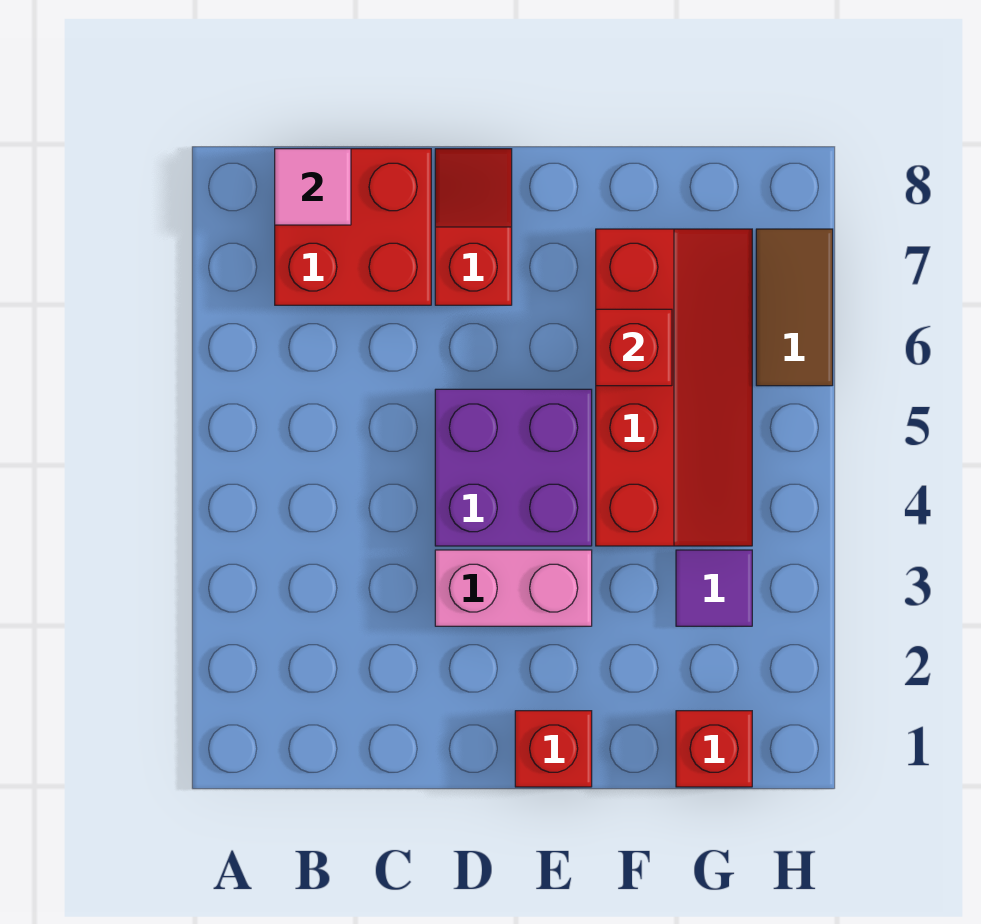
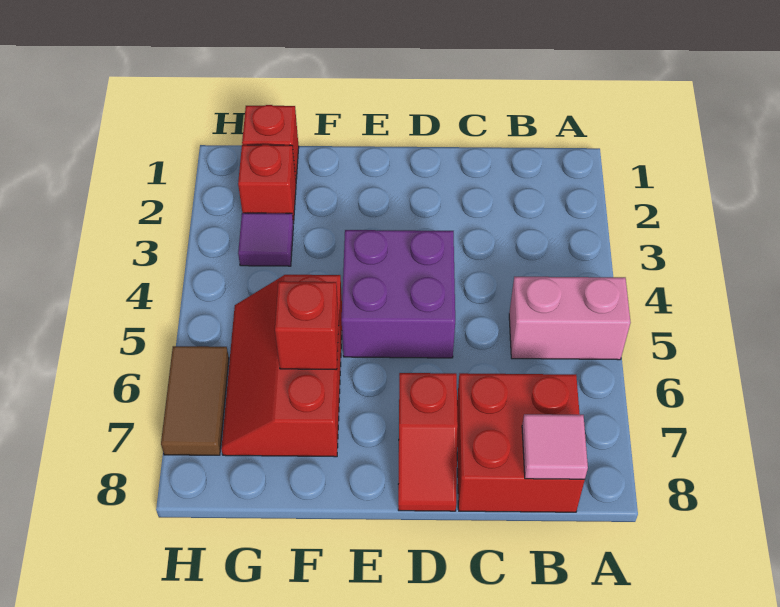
pink brick D3:E3 level 1 -> pink brick A5:B5 level 1
red brick E1 level 1 -> red brick G2 level 1
red slope F4:G7 level 1 top F -> red slope F5:G7 level 1 top F

